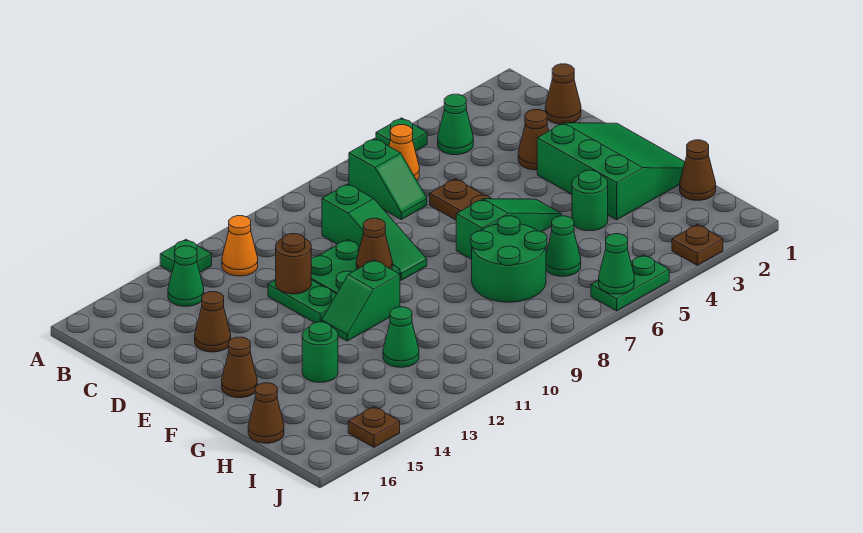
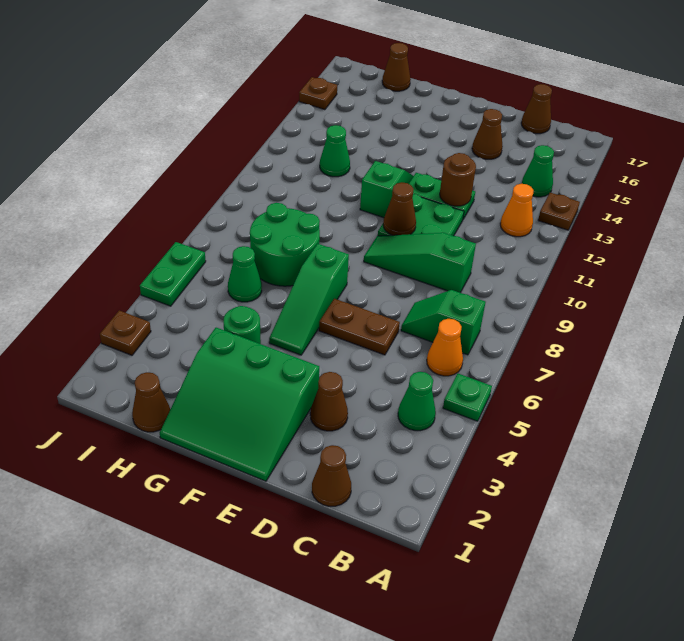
green plate A13 level 1 -> brown plate A13 level 1
brown cone F16 level 1 -> brown cone C17 level 1
green round brick G14 level 1 -> none
green cone J6 level 2 -> none

